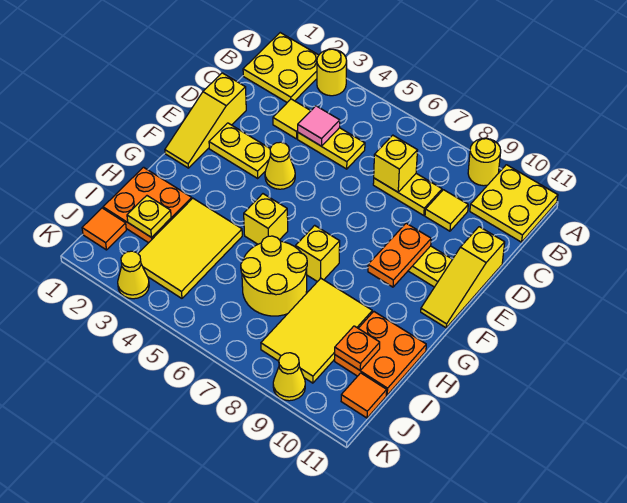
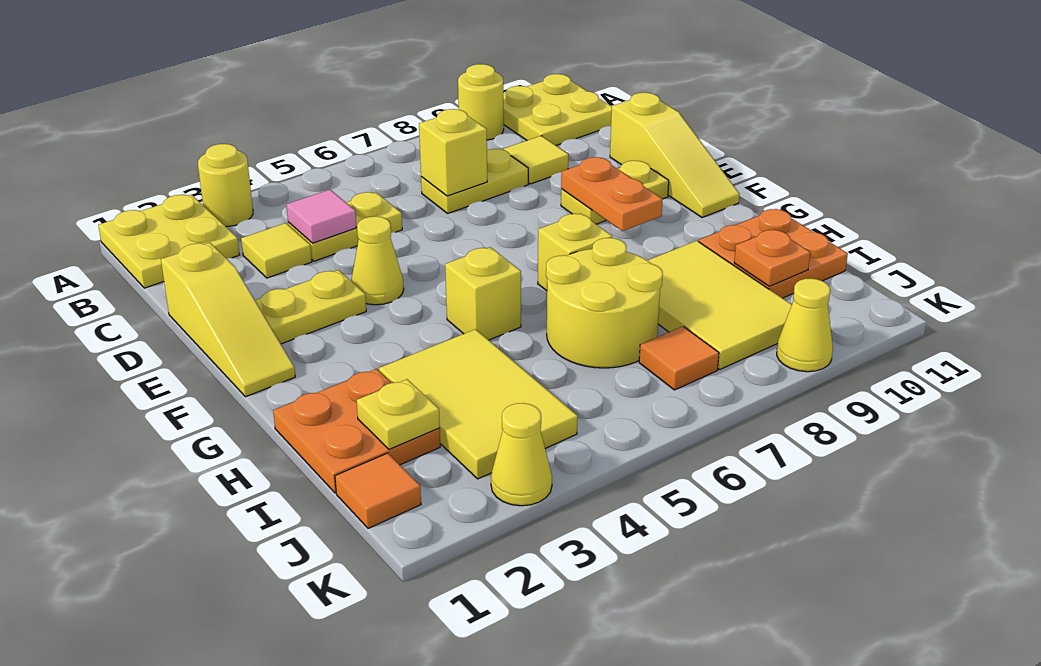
orange tile J11 level 1 -> orange tile J7 level 1

